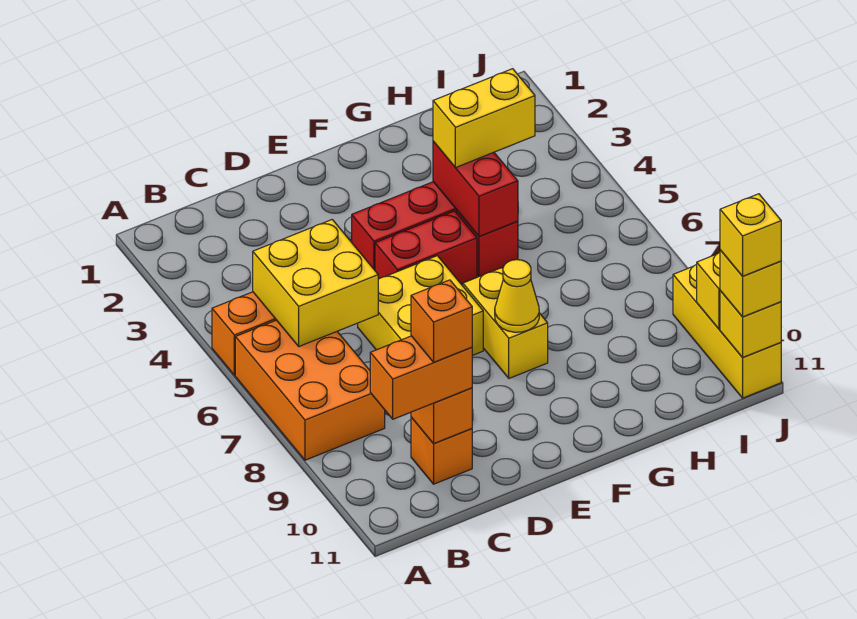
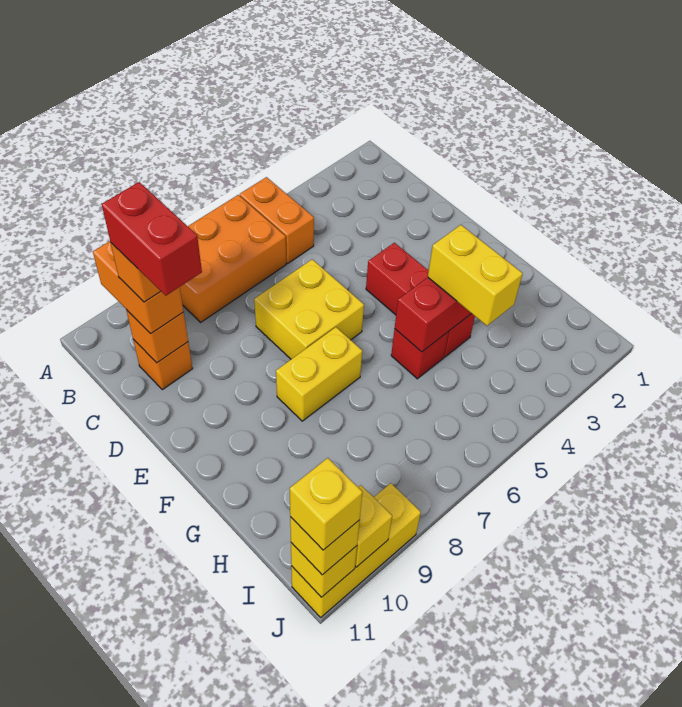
yellow brick B5:C6 level 2 -> none
red brick E5:F5 level 1 -> red brick C10:D10 level 5
yellow cone F8 level 2 -> none

